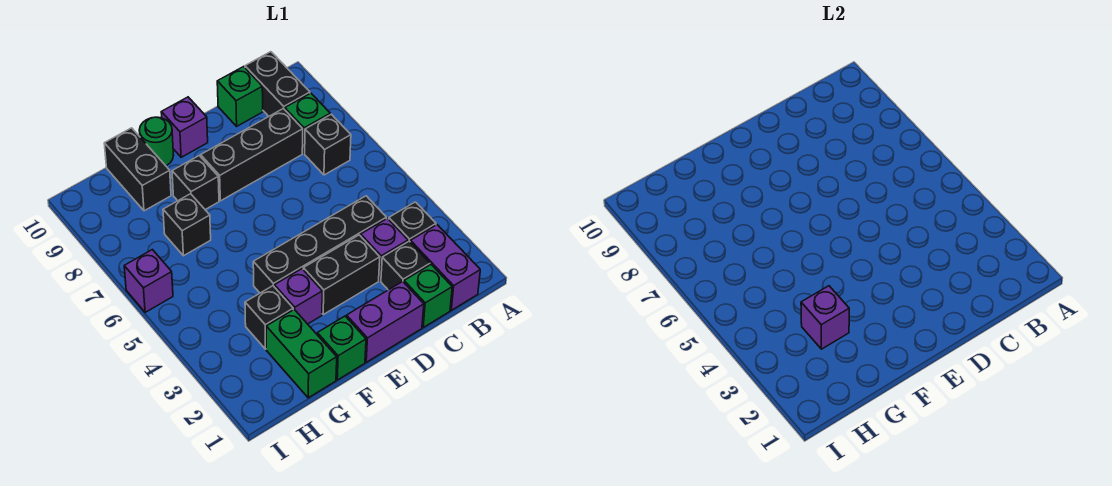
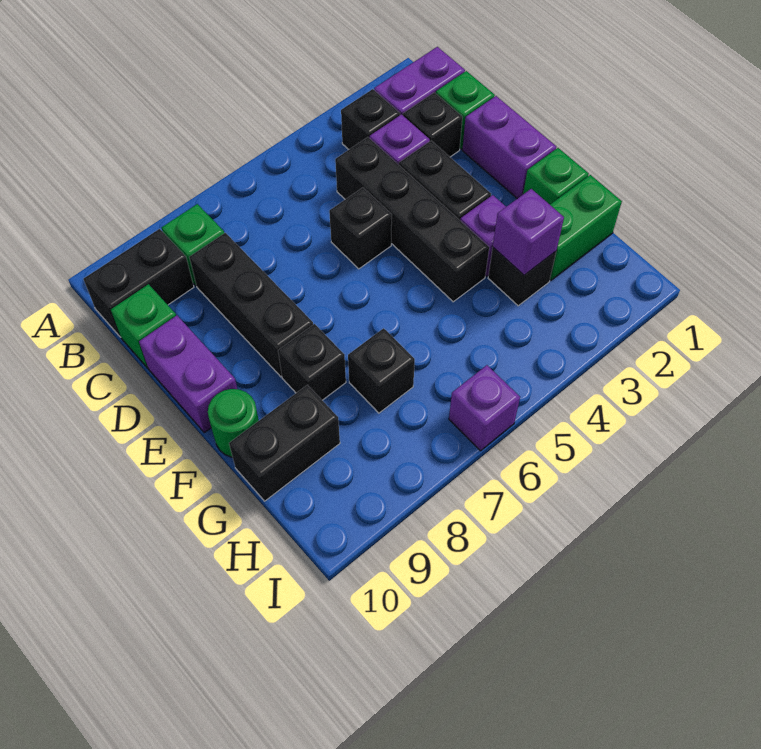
black brick B7 level 1 -> black brick D5 level 1
purple brick E10 level 1 -> purple brick D10:E10 level 1

